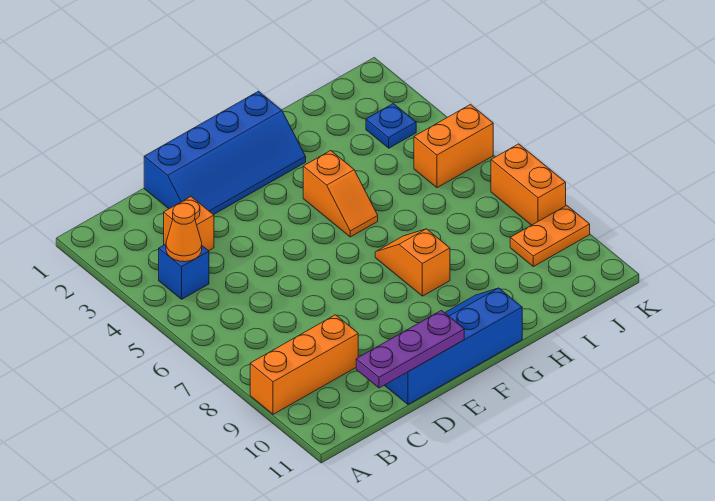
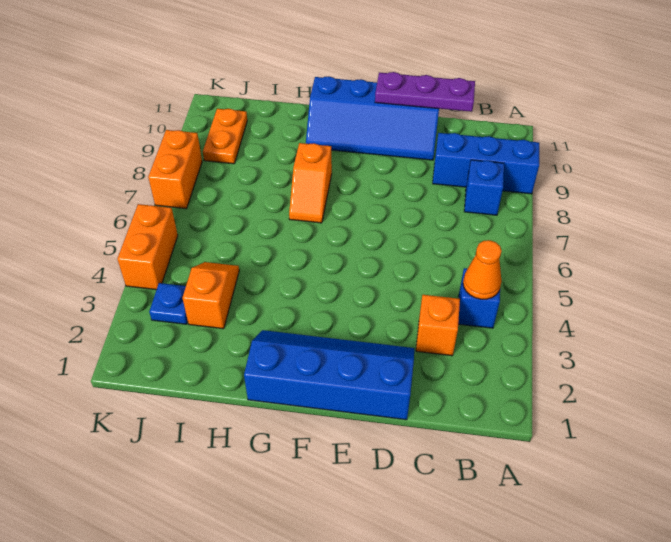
orange brick A9:C9 level 1 -> blue brick A9:C9 level 1
none -> blue brick B8 level 1
orange slope G4:G5 level 1 top 4 -> orange slope I3:I4 level 1 top 3
orange brick J5:K5 level 1 -> orange brick K4:K5 level 1
orange plate J9:K9 level 1 -> orange plate J9:J10 level 1

